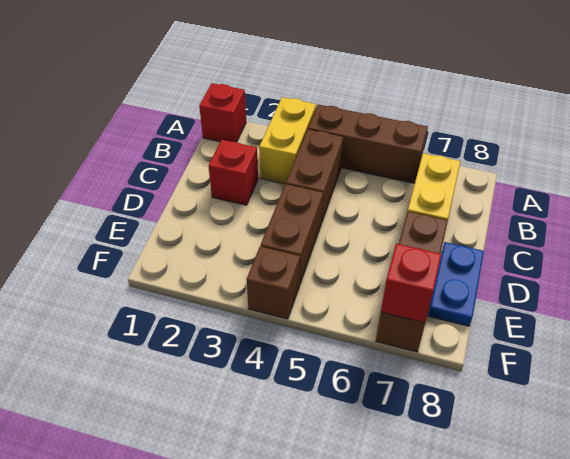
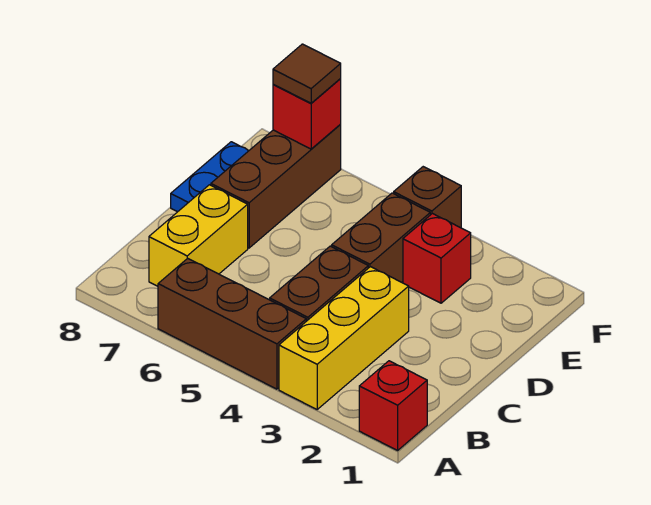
yellow brick A3:B3 level 1 -> yellow brick A3:C3 level 1
red brick C2 level 1 -> red brick E3 level 1
none -> brown tile F7 level 3

